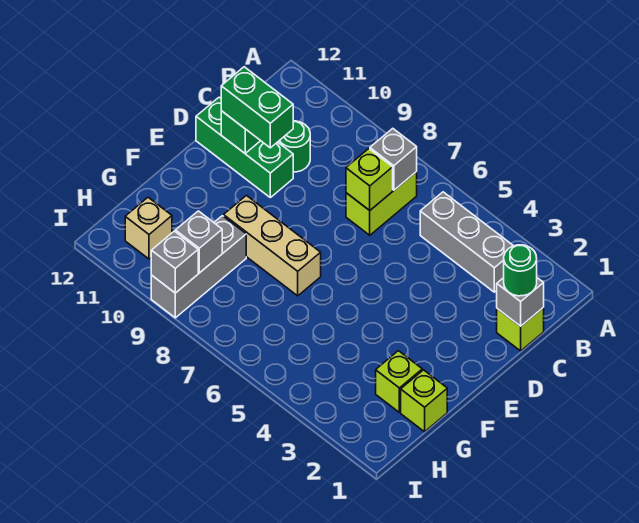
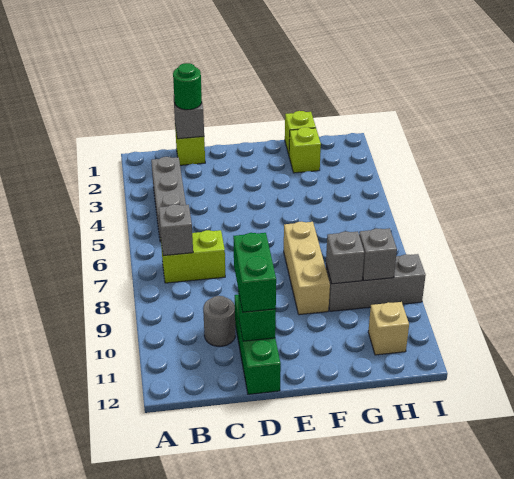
lime brick C7 level 2 -> none
green round brick C10 level 1 -> grey round brick C10 level 1
grey brick I9 level 2 -> grey brick G9 level 2

